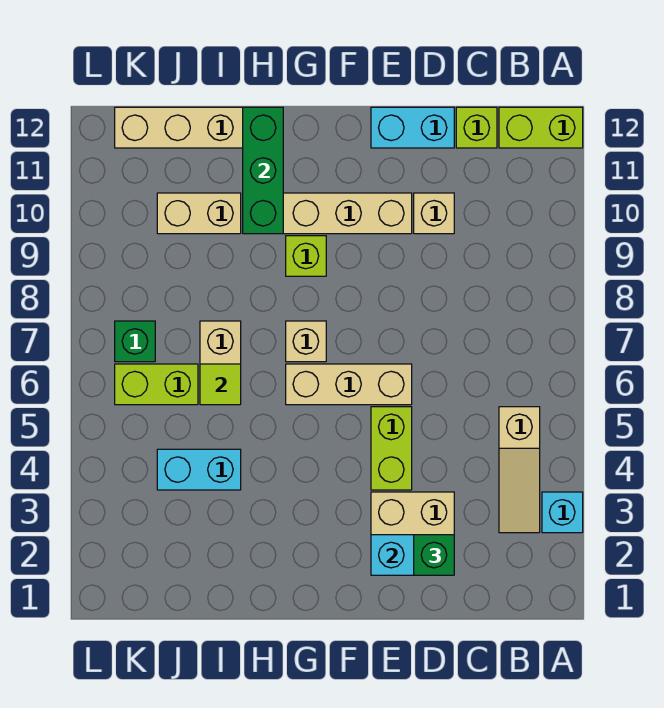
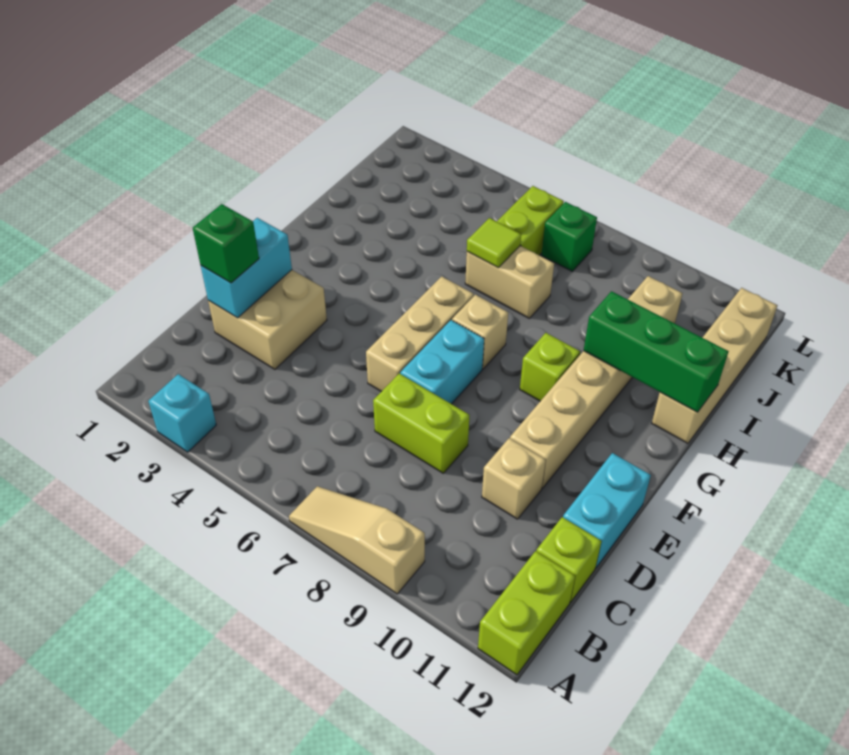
tan slope B3:B5 level 1 top 5 -> tan slope A7:A9 level 1 top 9
lime brick E4:E5 level 1 -> lime brick D7:D8 level 1
cyan brick I4:J4 level 1 -> cyan brick E7:F7 level 1

